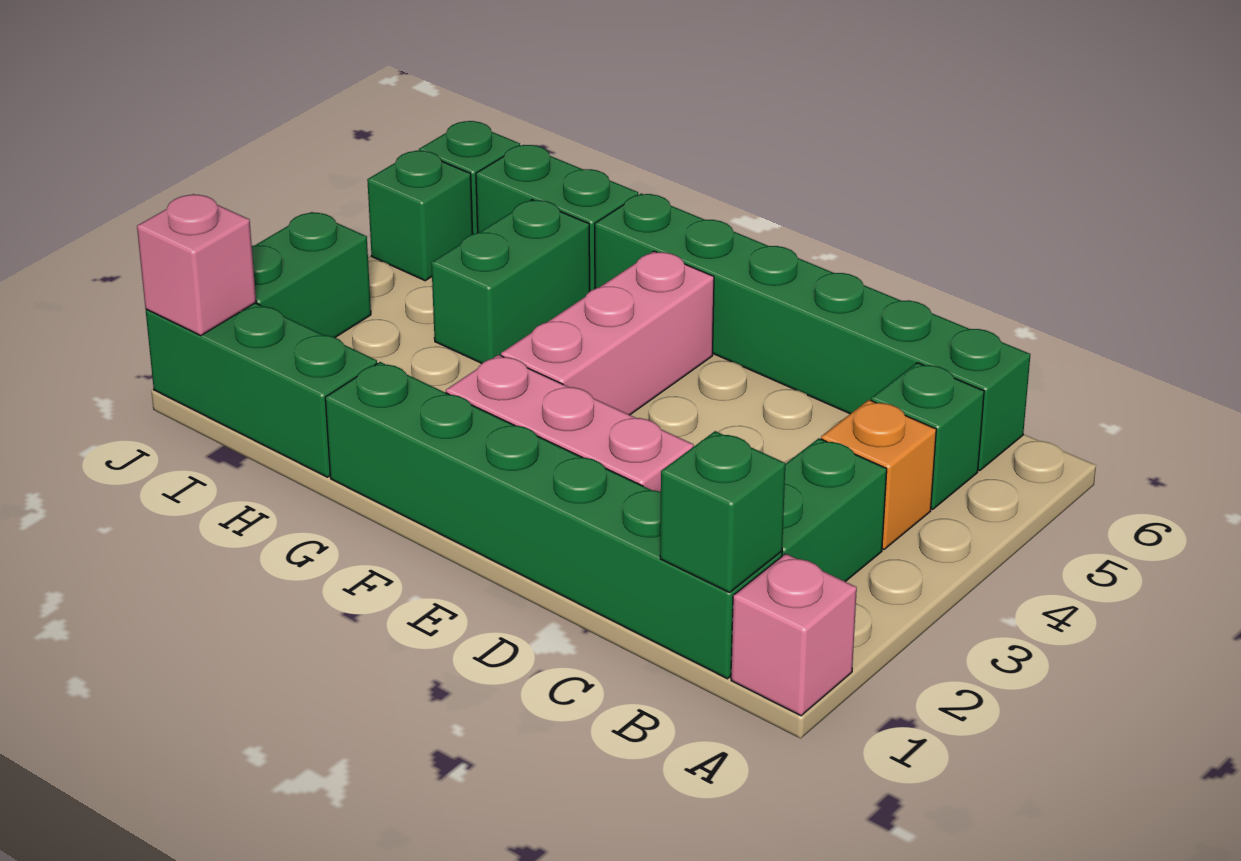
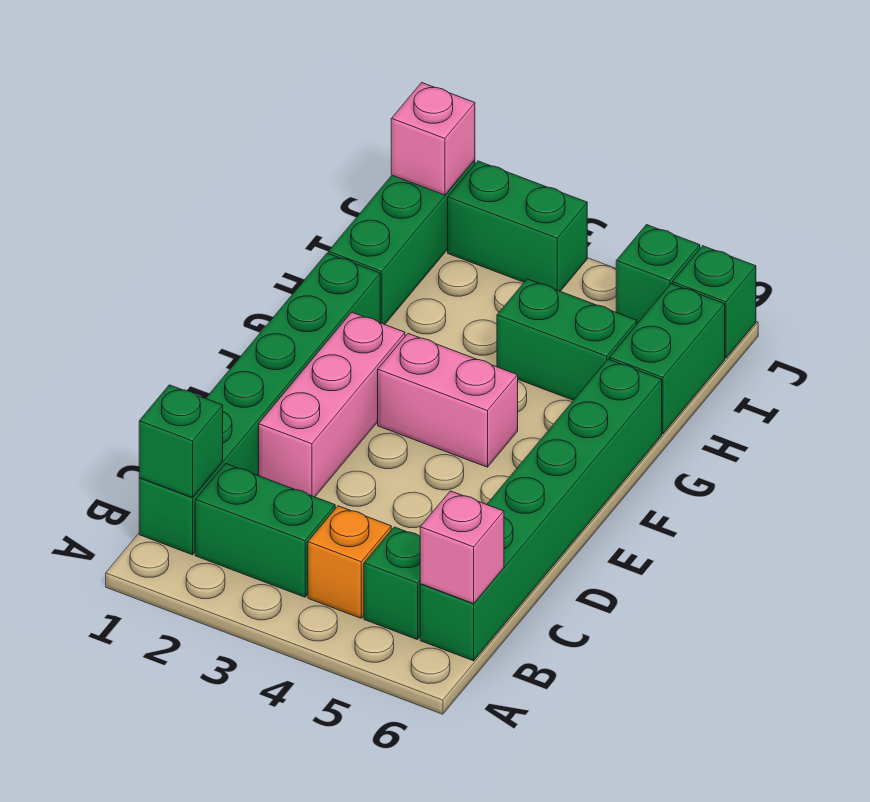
pink brick A1 level 1 -> pink brick B6 level 2
pink brick F3:F5 level 1 -> pink brick F3:F4 level 1

